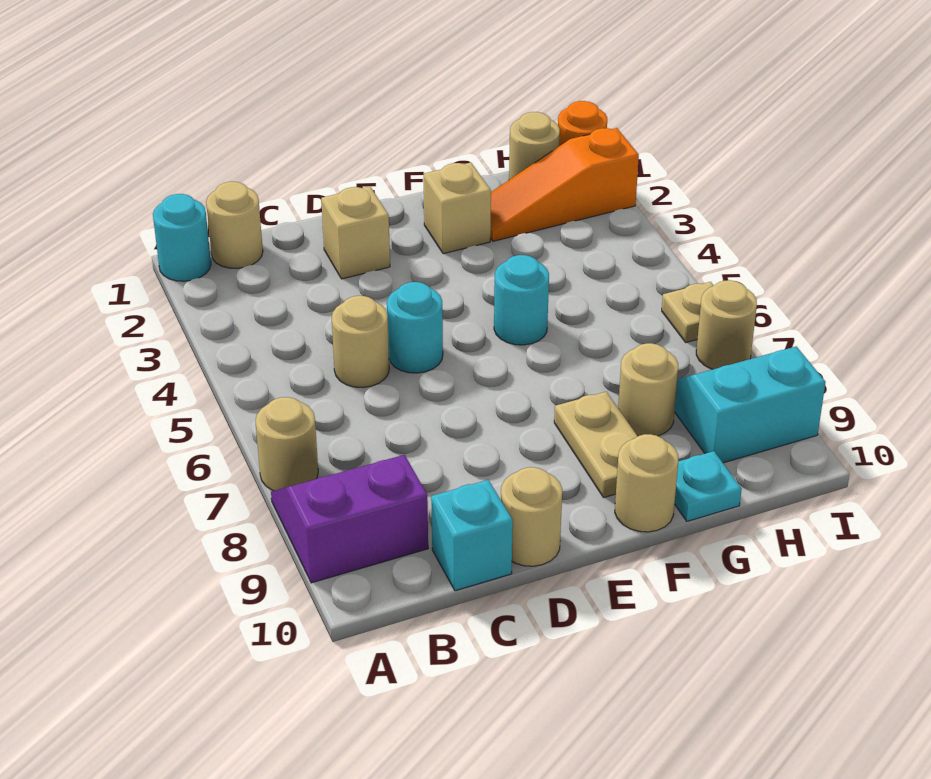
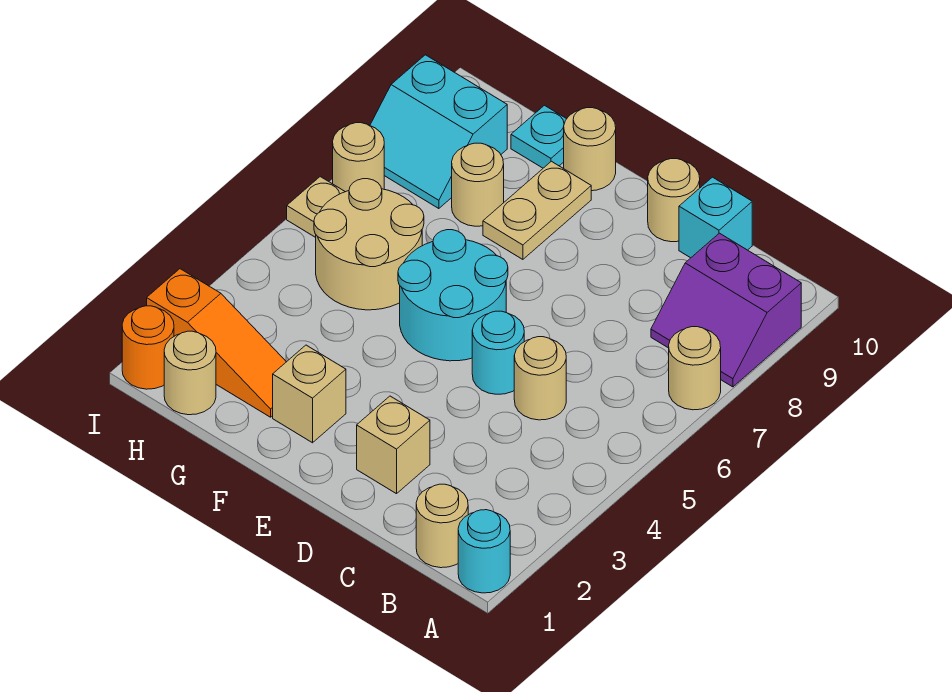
cyan round brick F5 level 1 -> cyan round brick E5:F6 level 1
none -> tan round brick G5:H6 level 1

